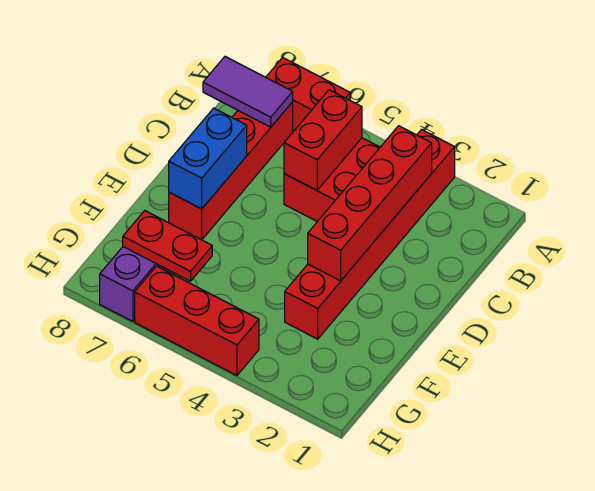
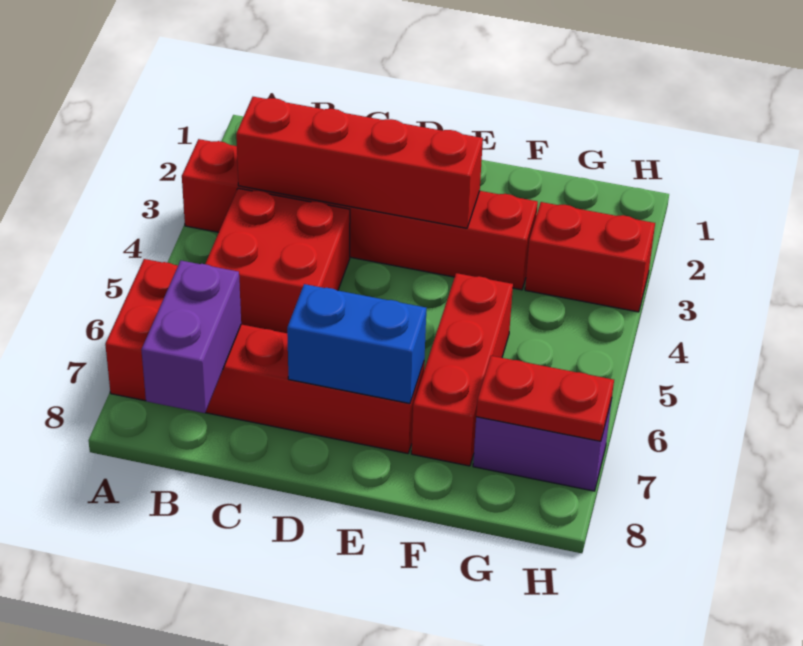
red brick B5:C5 level 2 -> red brick G3:H3 level 1
purple tile B7:B8 level 2 -> purple brick B7:B8 level 2
red plate G6:G7 level 2 -> red plate G7:H7 level 2
red brick H4:H6 level 1 -> red brick F5:F7 level 1

